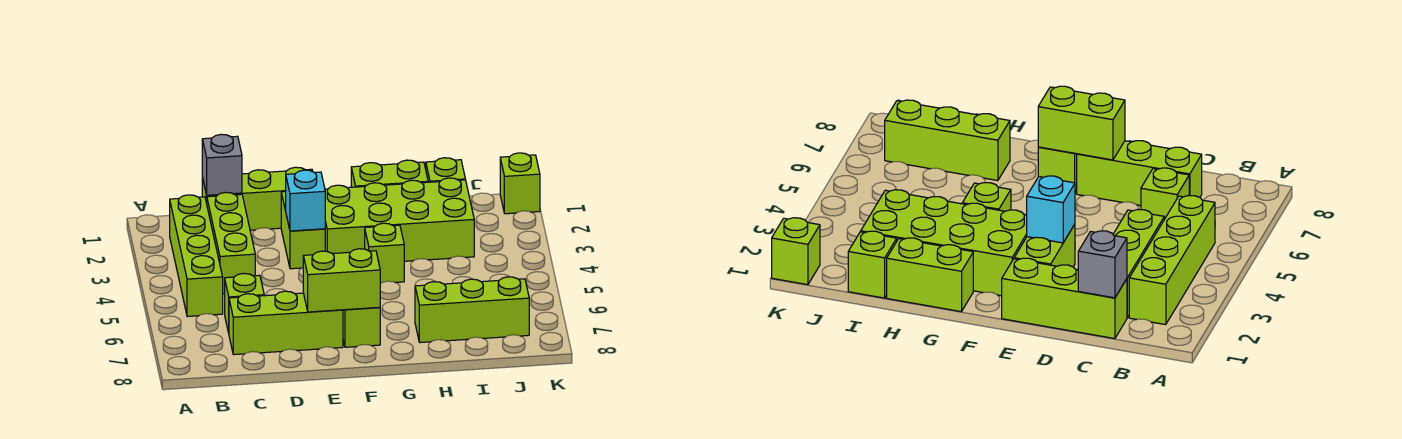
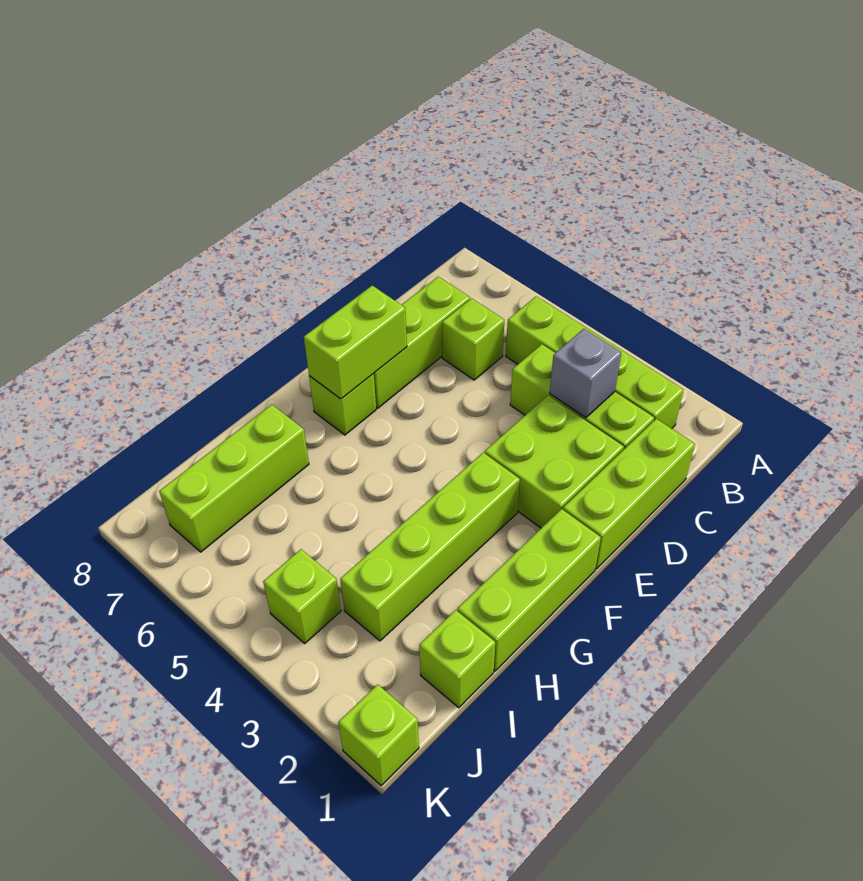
grey brick C1 level 2 -> grey brick C3 level 2
lime brick E2:E3 level 1 -> lime brick D2:E3 level 1
cyan brick E3 level 2 -> none
lime brick F2:I3 level 1 -> lime brick F3:I3 level 1
lime brick G1:H1 level 1 -> lime brick F1:H1 level 1
lime brick G4 level 1 -> lime brick J4 level 1

